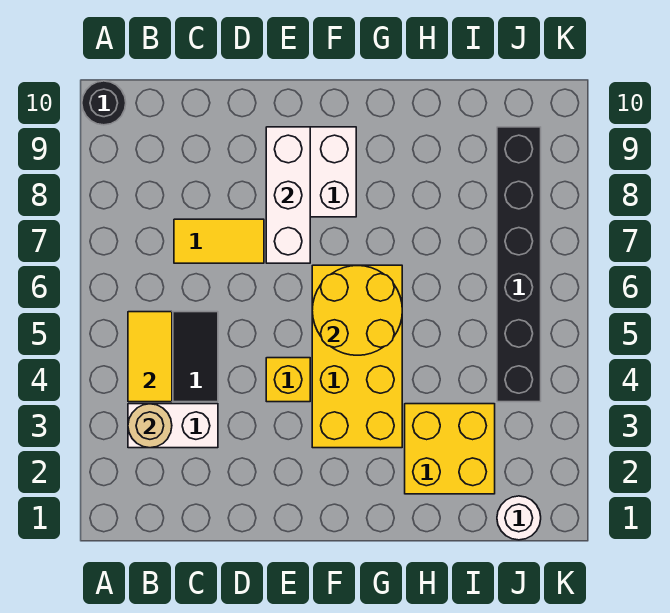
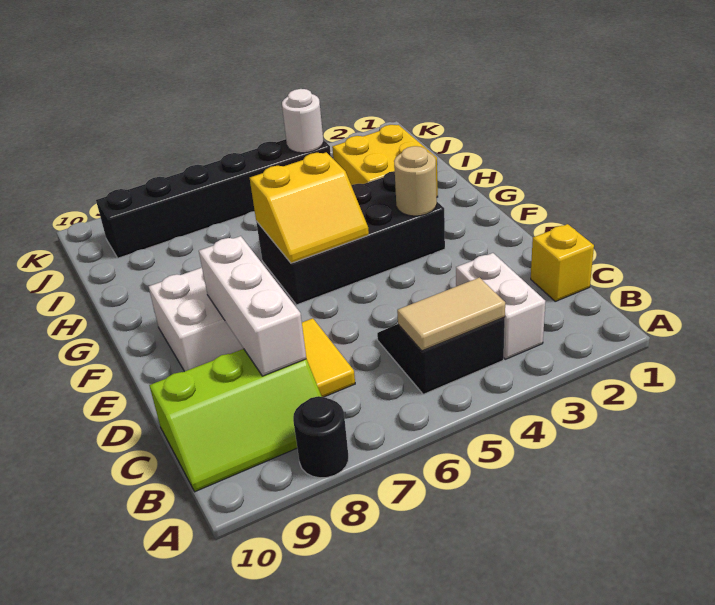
black round brick A10 level 1 -> black round brick A8 level 1
tan round brick B3 level 2 -> tan round brick F3 level 2
yellow tile B4:B5 level 2 -> tan tile B4:B5 level 2
none -> lime slope B8:C10 level 1 top C
yellow brick E4 level 1 -> yellow brick C1 level 1
white brick E7:E9 level 2 -> white brick C8:E8 level 2
yellow brick F3:G6 level 1 -> black brick F3:G6 level 1
yellow round brick F5:G6 level 2 -> yellow slope F5:G6 level 2 top G
white round brick J1 level 1 -> white round brick J4 level 2

